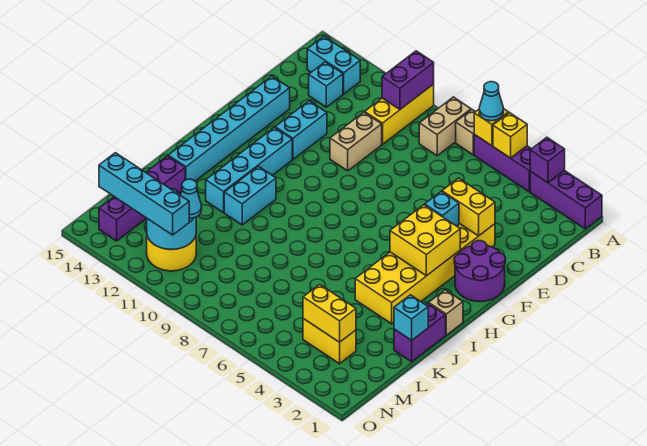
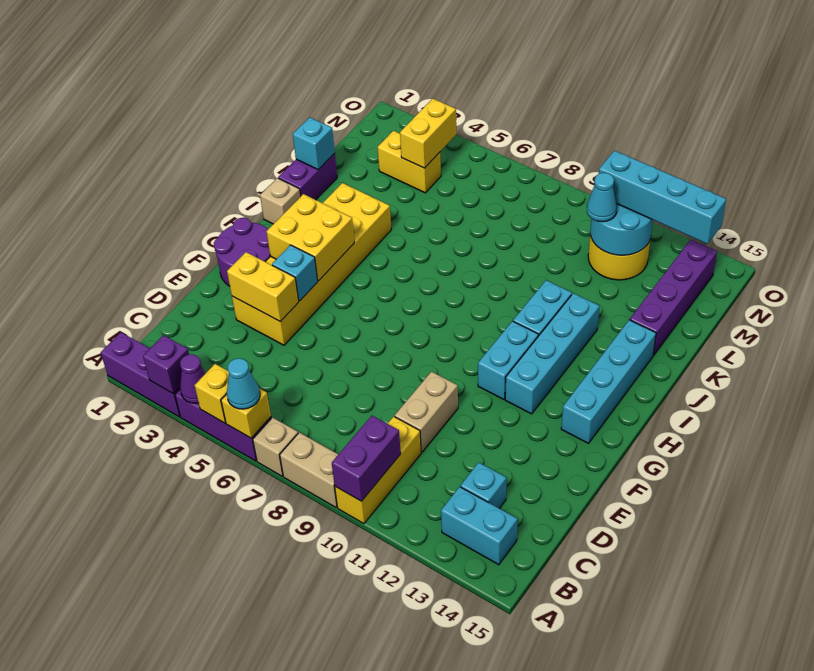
none -> purple cone A4 level 2
tan brick A8:B8 level 1 -> tan brick A8:A9 level 1
cyan brick E12:F12 level 1 -> cyan brick G11:H11 level 1
cyan brick E14:J14 level 1 -> cyan brick G14:J14 level 1
yellow brick M3:M4 level 2 -> yellow brick M4:N4 level 2

